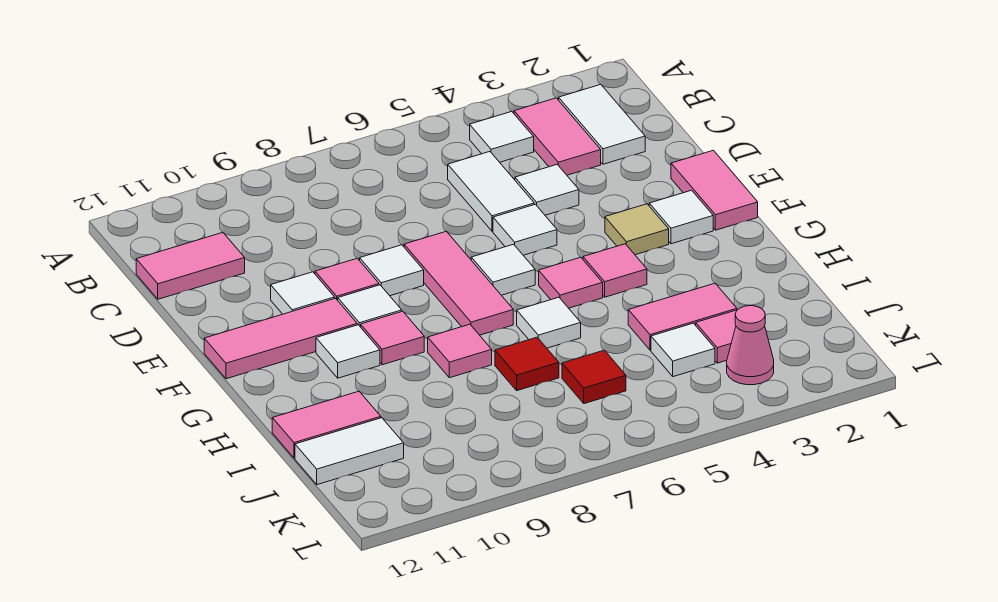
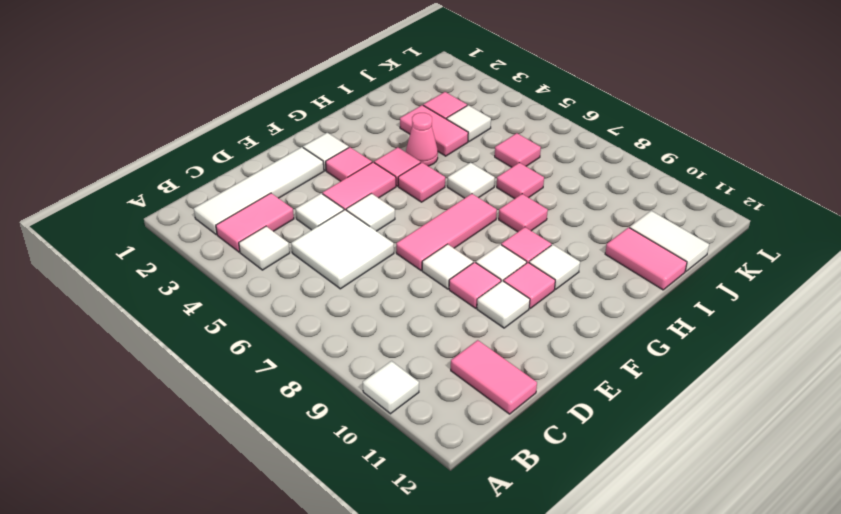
white tile B2:C2 level 1 -> white tile B2:E2 level 1
white tile C5:D5 level 1 -> white tile C5:D6 level 1
pink tile E1:F1 level 1 -> pink tile E4:F4 level 1
tan tile F3 level 1 -> pink tile F3 level 1
white tile F6 level 1 -> white tile A10 level 1
pink tile F10:F12 level 1 -> pink tile F10 level 1
red tile I7 level 1 -> pink tile I7 level 1
red tile J6 level 1 -> pink tile J6 level 1
pink cone K3 level 1 -> pink cone H4 level 1

